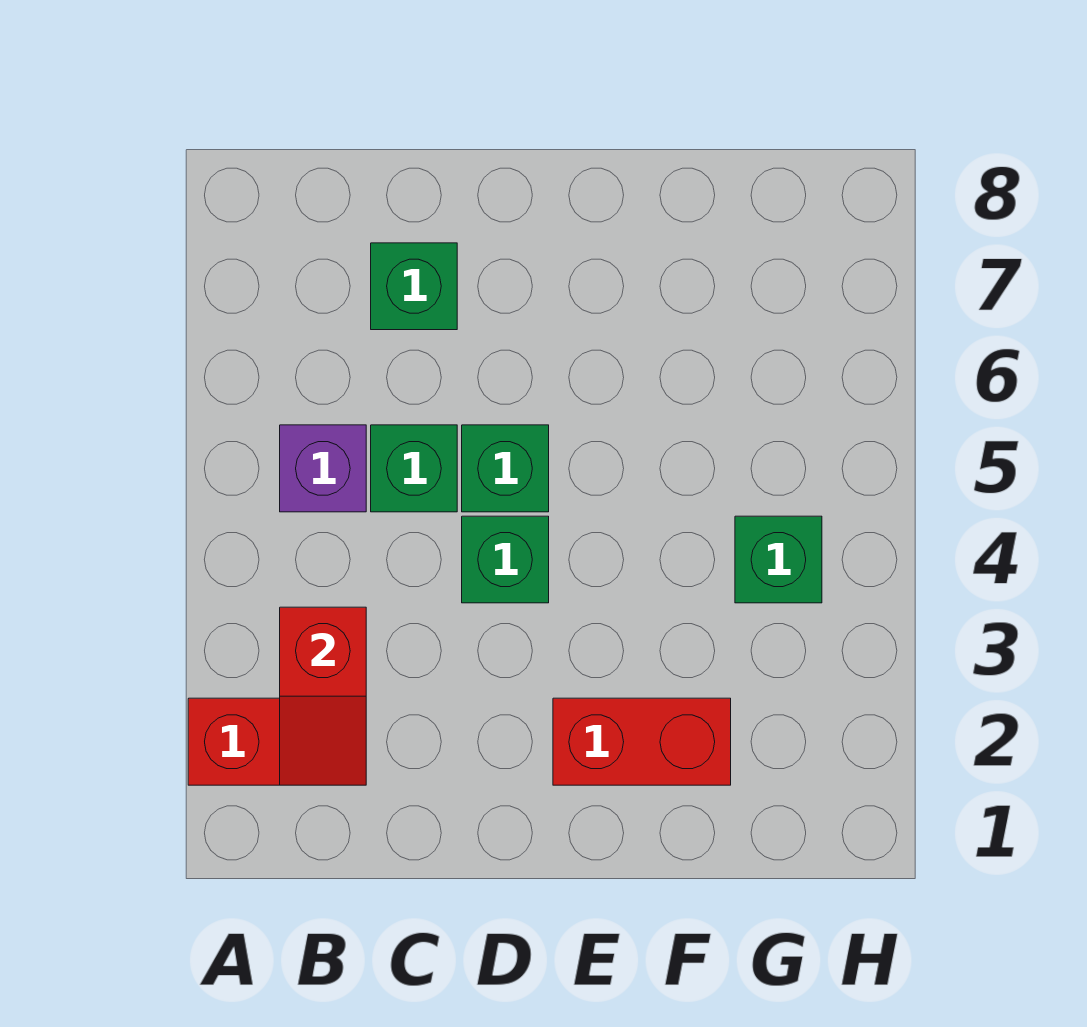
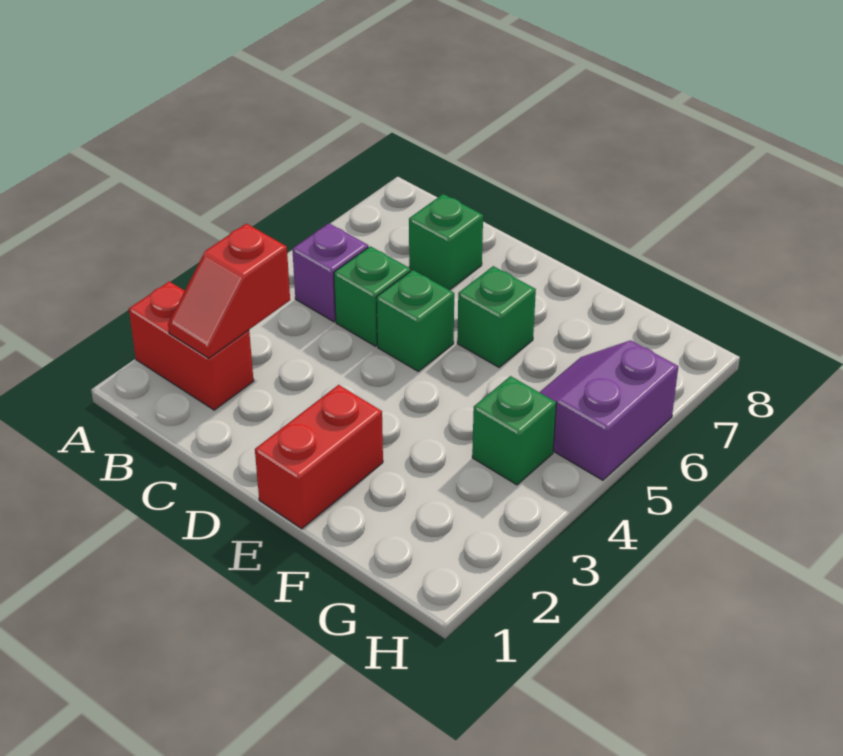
green brick D4 level 1 -> green brick E6 level 1
red brick E2:F2 level 1 -> red brick E1:E2 level 1
none -> purple slope G5:H6 level 1 top H

